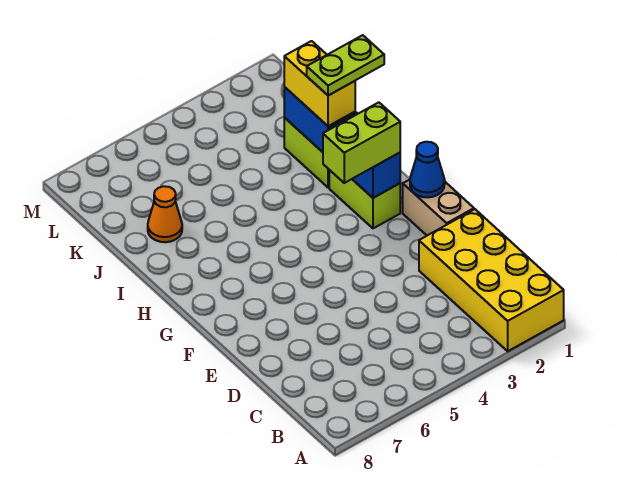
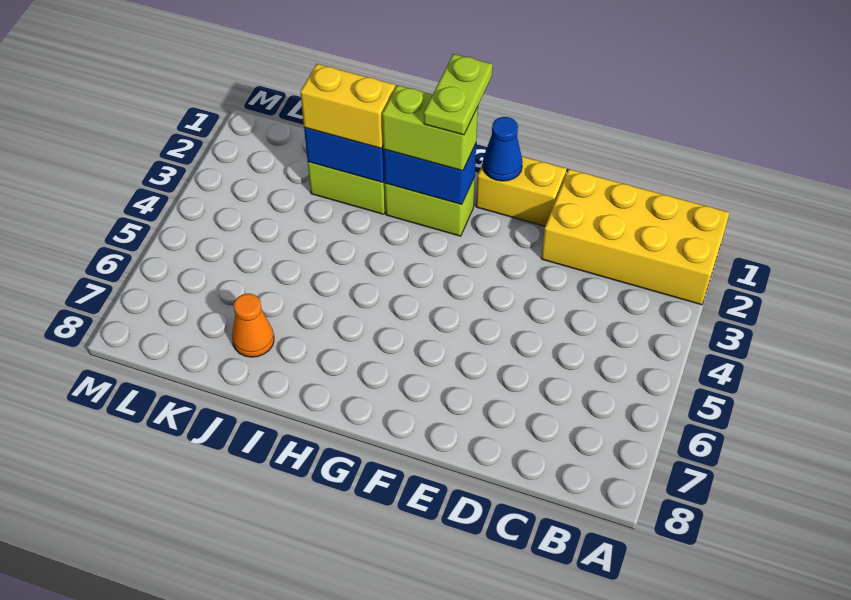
tan brick E1:F1 level 1 -> yellow brick E1:F1 level 1
lime brick G2:G3 level 3 -> lime brick G2:H2 level 3
lime plate I1:I2 level 4 -> lime plate G1:G2 level 4

